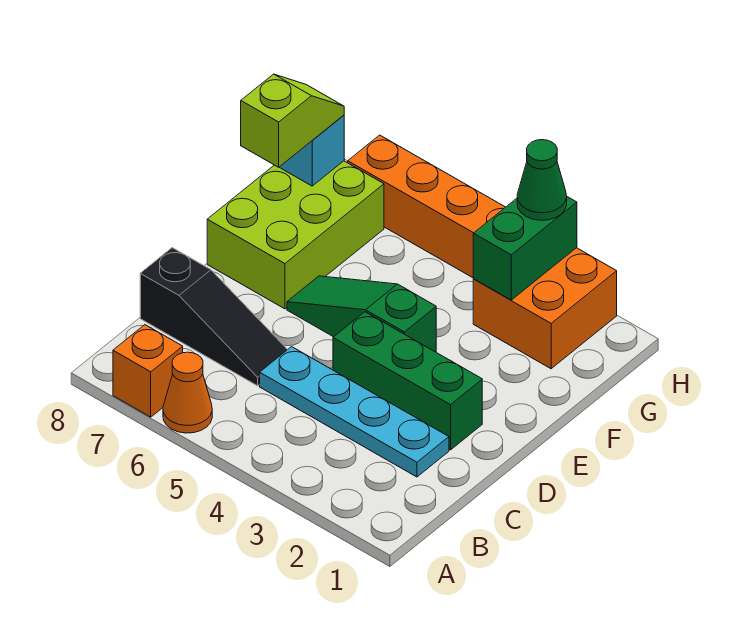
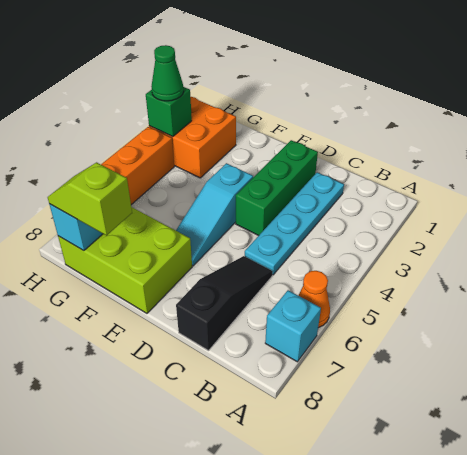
orange brick A7 level 1 -> cyan brick A7 level 1
green slope E4:E6 level 1 top 4 -> cyan slope E4:E6 level 1 top 4
green brick G3:H3 level 2 -> green brick H3 level 2

